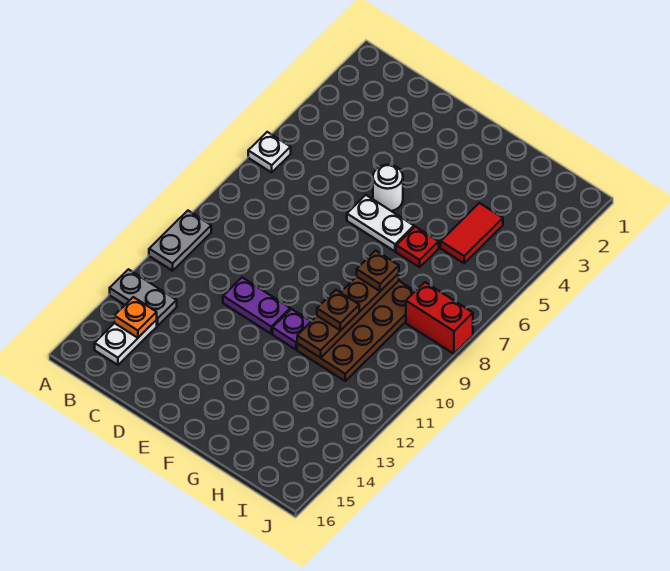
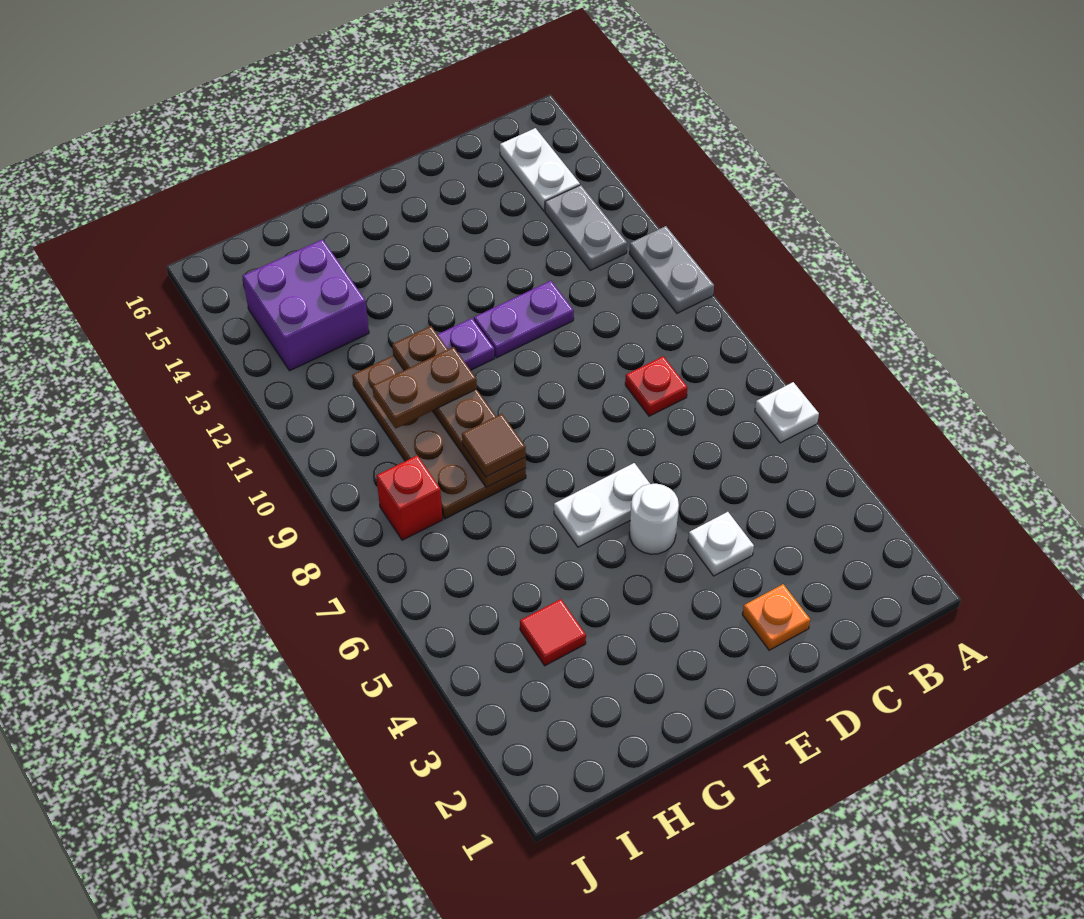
grey plate A13:B13 level 1 -> grey plate B12:B13 level 1
orange plate B14 level 2 -> orange plate D2 level 1
none -> white plate D4 level 1
red plate G6 level 1 -> red plate C8 level 1
brown plate G8 level 3 -> brown tile G8 level 3
brown plate G10 level 3 -> brown plate G10:H10 level 3
red tile H4:H5 level 1 -> red tile H4 level 1
none -> purple brick H13:I14 level 1
red brick I8:J8 level 1 -> red brick I8 level 1

